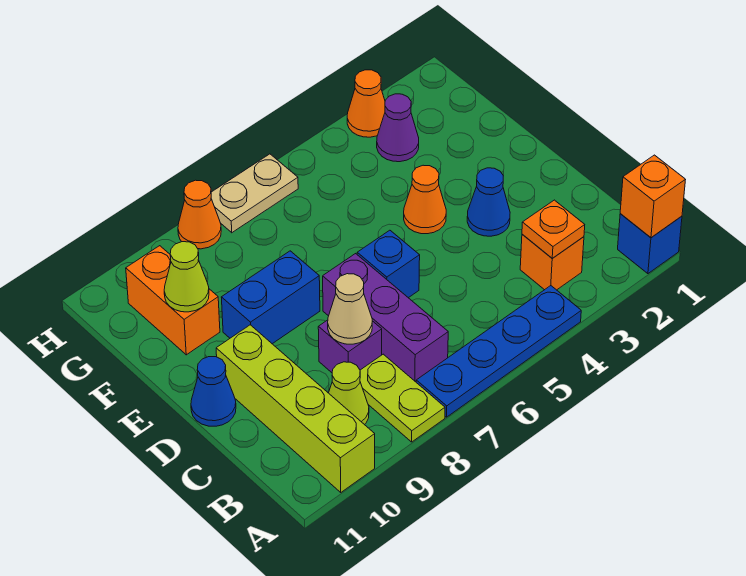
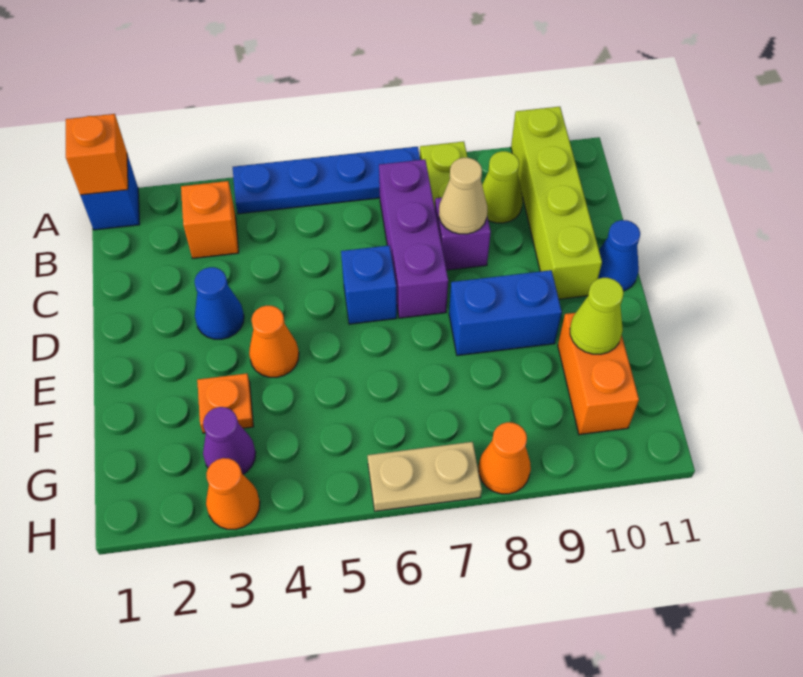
orange plate B3 level 2 -> orange plate F3 level 1

